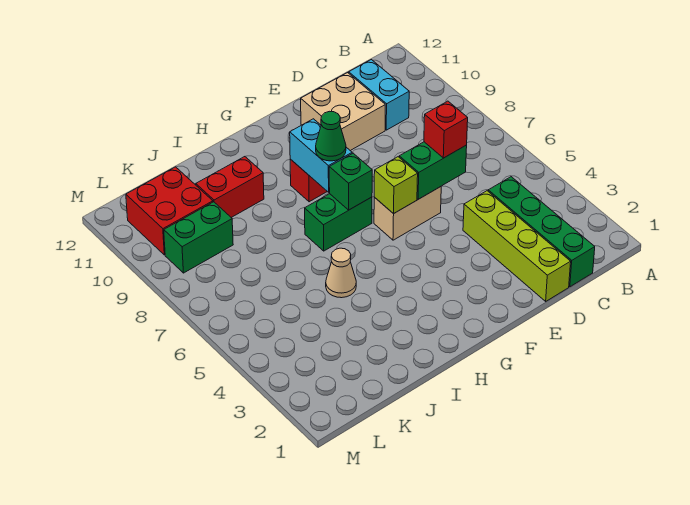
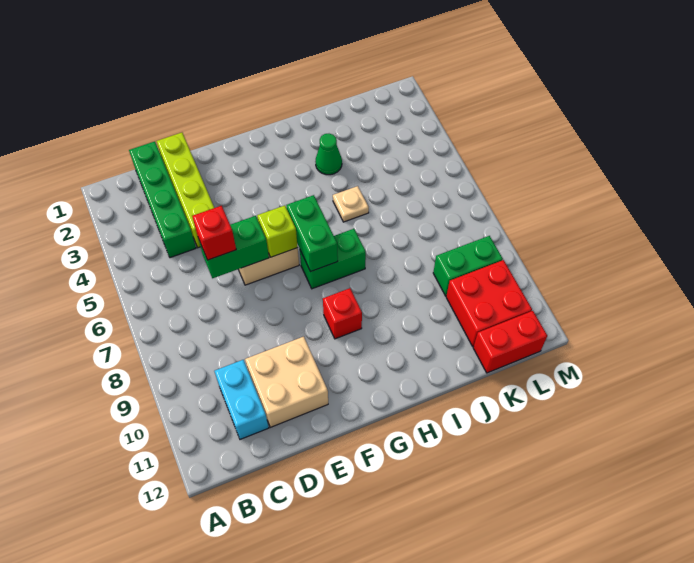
green brick G7 level 2 -> green brick G6:G7 level 2
cyan brick G8:G9 level 2 -> none
green cone G8 level 3 -> green cone I3 level 1
tan cone I5 level 1 -> tan plate I5 level 1
red brick I10:J10 level 1 -> red brick K12:L12 level 1

